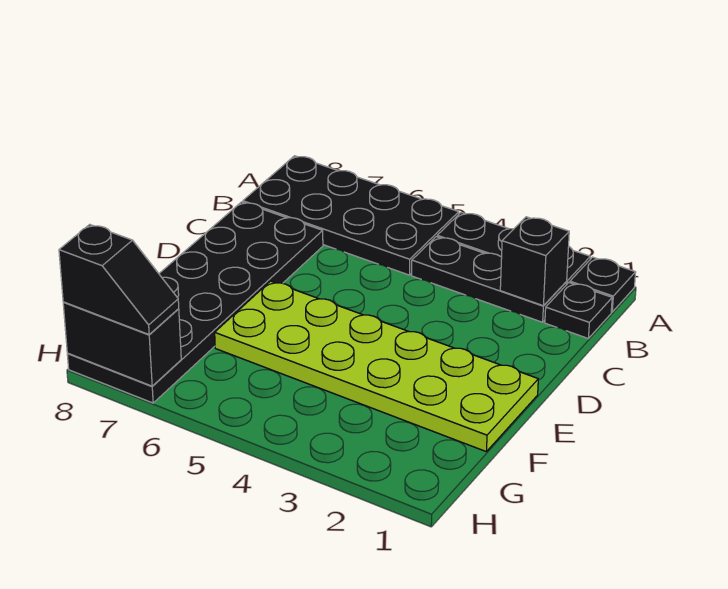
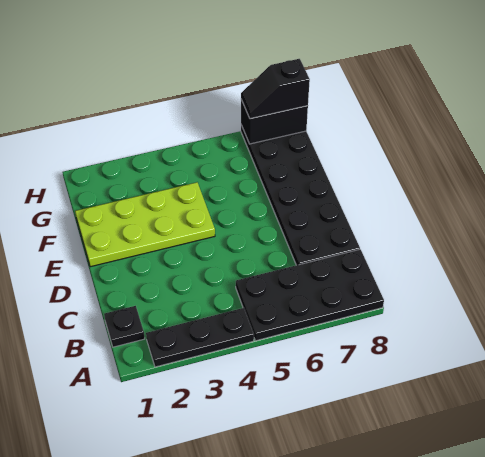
black plate A1 level 1 -> none
black plate B2:B4 level 1 -> none
black brick B2 level 2 -> none
lime plate E1:F6 level 1 -> lime plate E1:F4 level 1

